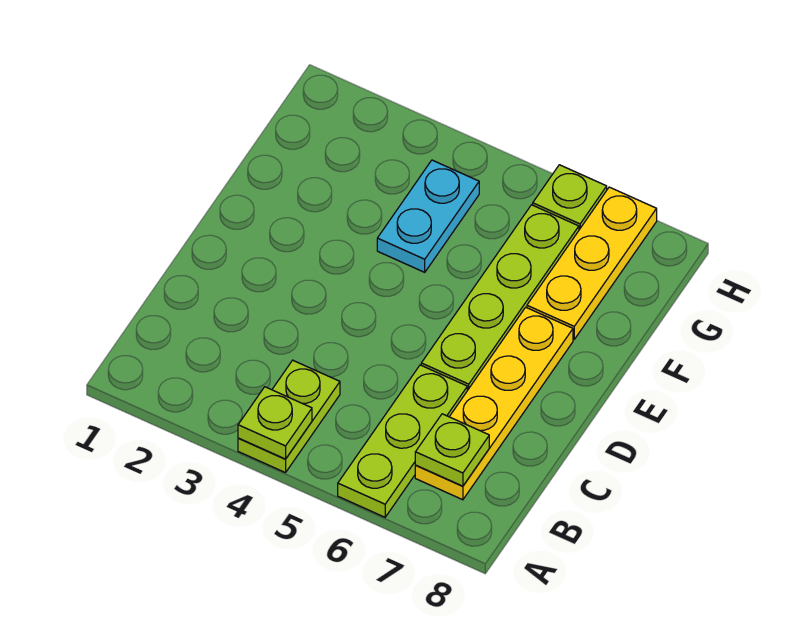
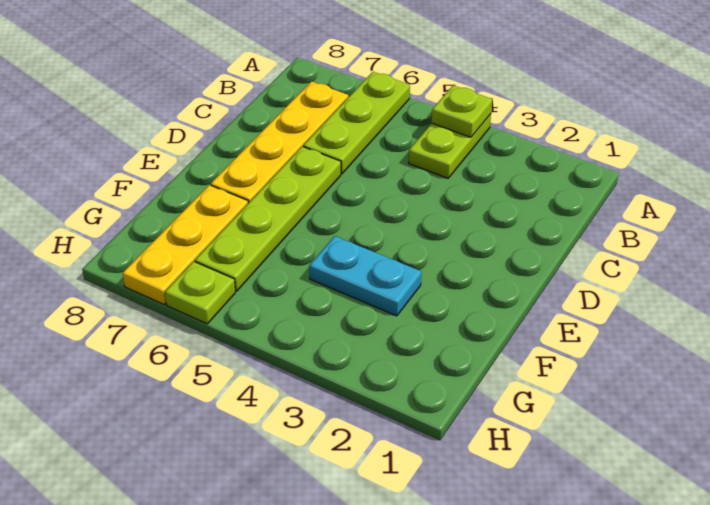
lime plate B7 level 2 -> none
cyan plate F4:G4 level 1 -> cyan plate F3:F4 level 1

